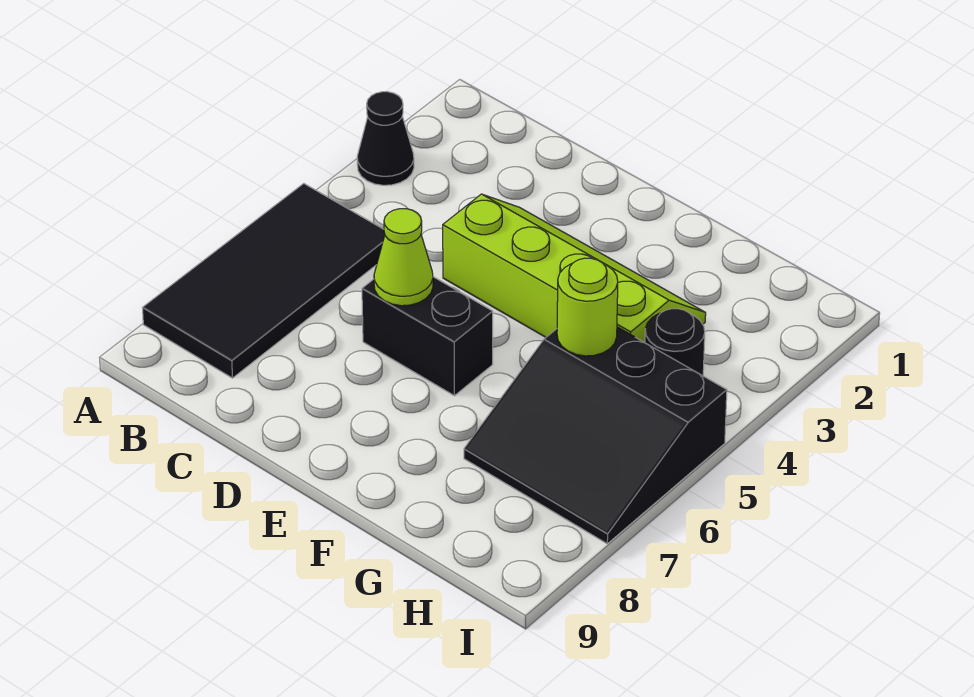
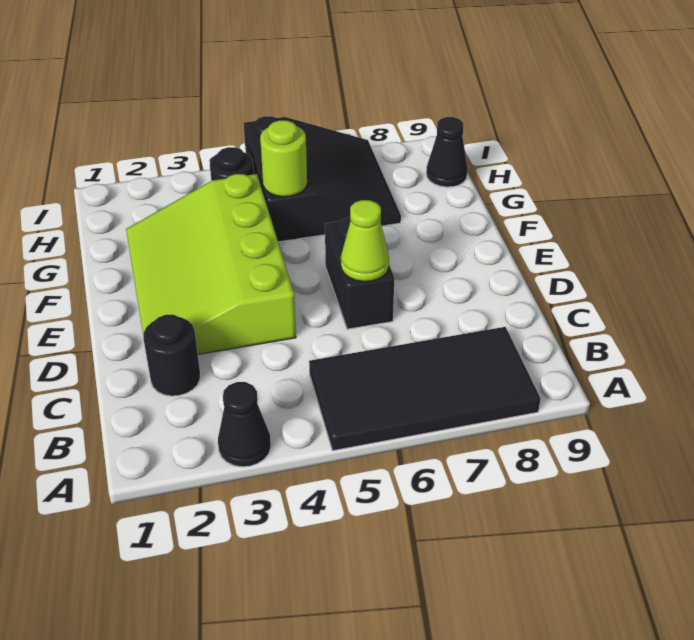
none -> black round brick C2 level 1
lime slope D3:G4 level 1 top 4 -> lime slope D2:G4 level 1 top 4
none -> black cone H9 level 1

